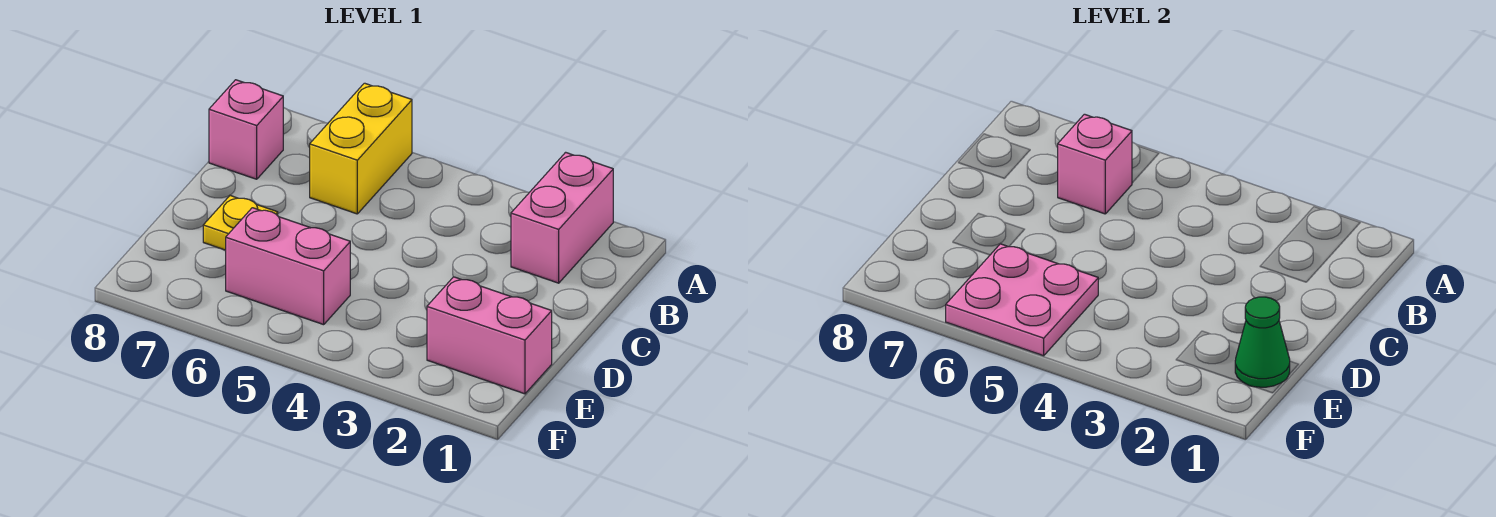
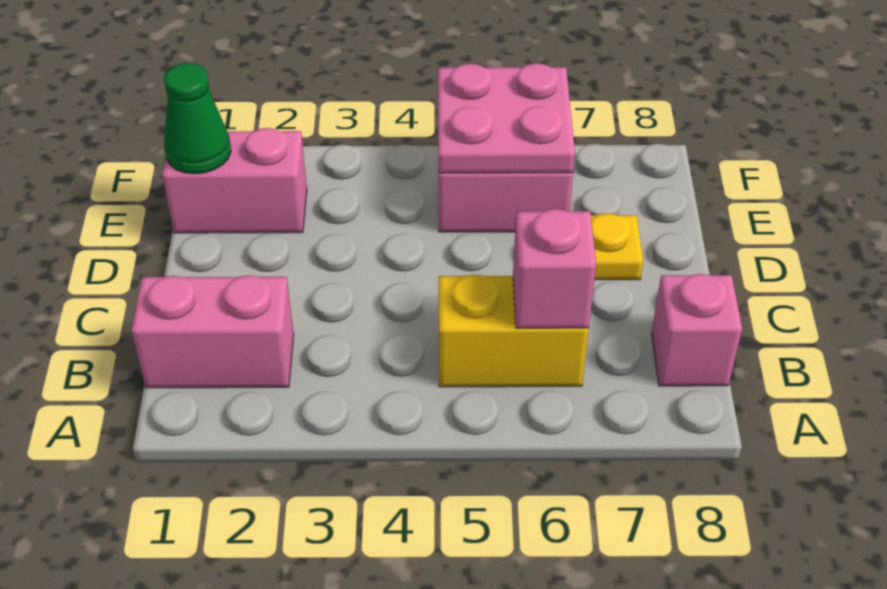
pink brick A2:B2 level 1 -> pink brick B1:B2 level 1
yellow brick A6:B6 level 1 -> yellow brick B5:B6 level 1

